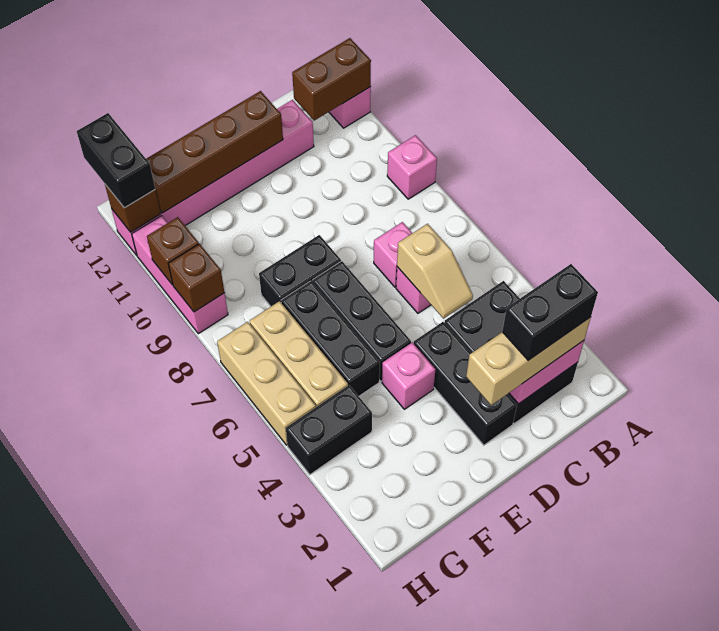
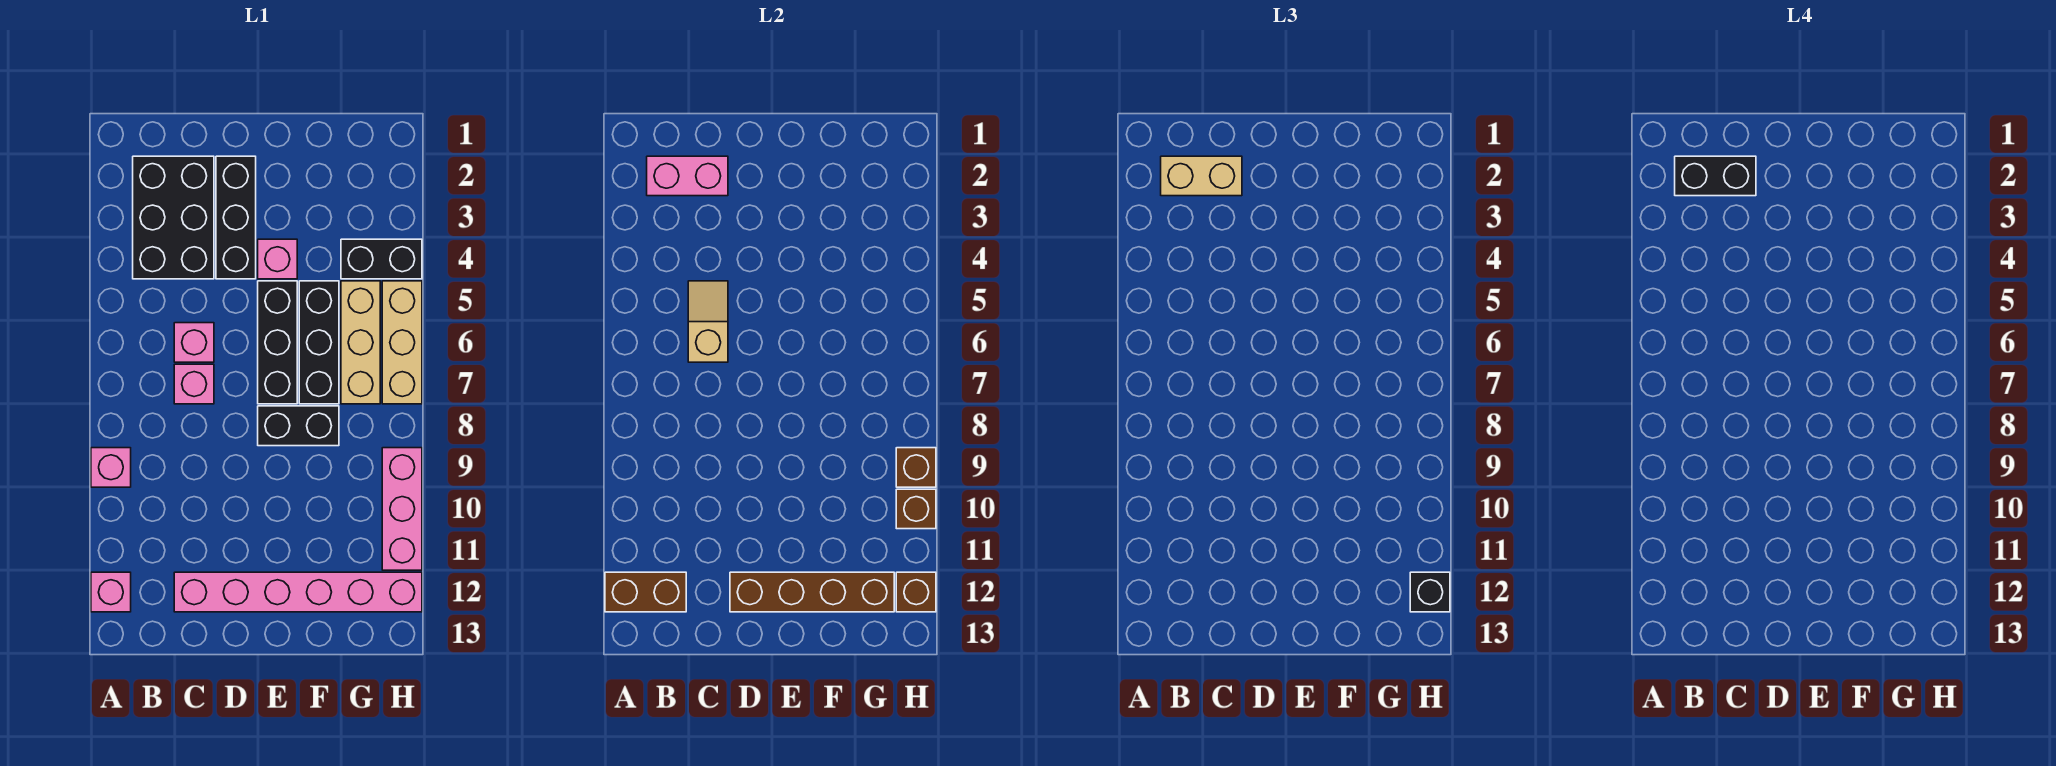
tan brick B2:D2 level 3 -> tan brick B2:C2 level 3
black brick H12:H13 level 3 -> black brick H12 level 3

